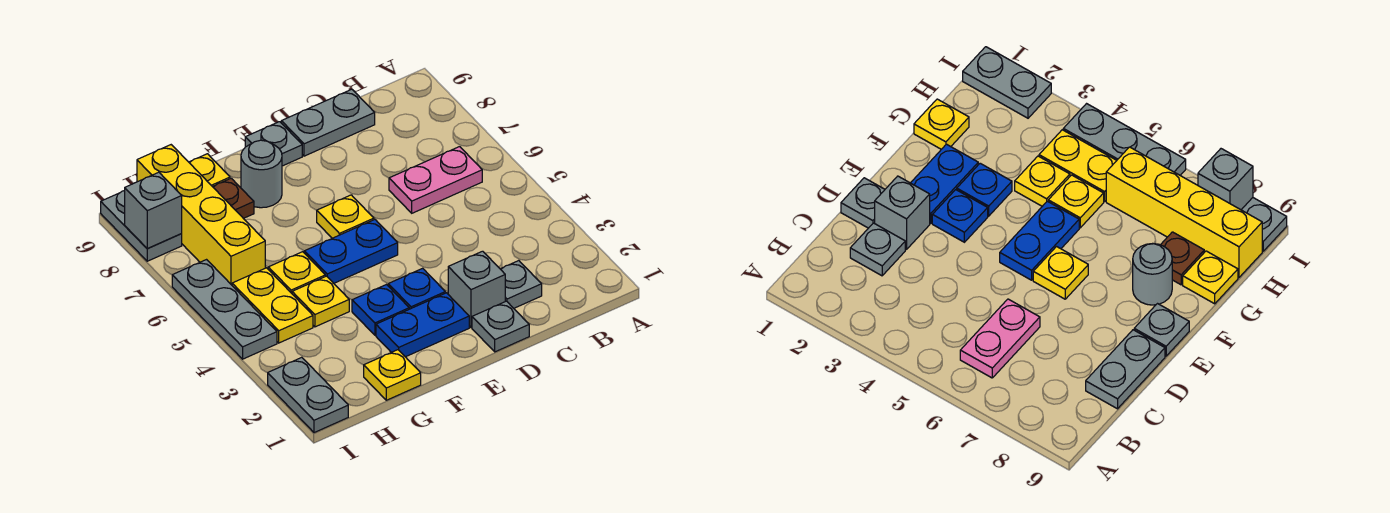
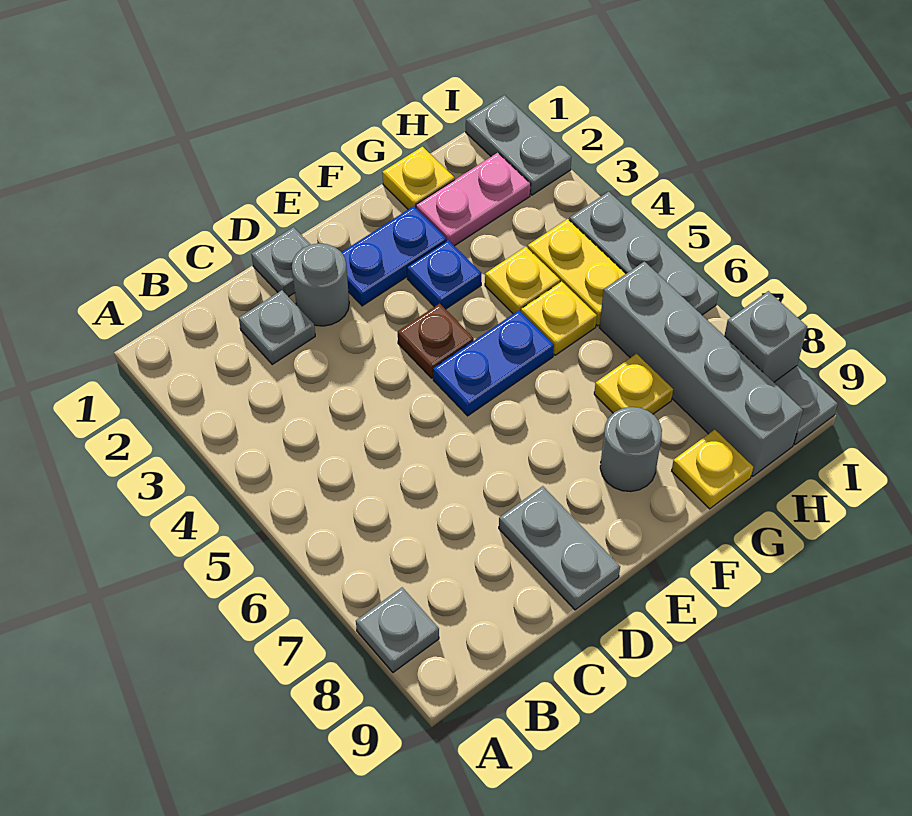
pink plate B6:C6 level 1 -> pink plate G2:H2 level 1
grey plate C9:D9 level 1 -> grey plate D8:D9 level 1
grey brick D2 level 1 -> grey round brick D2 level 1
blue plate E3 level 1 -> none
yellow plate E6 level 1 -> yellow plate G7 level 1
grey plate E9 level 1 -> grey plate A8 level 1
brown plate G8 level 1 -> brown plate E4 level 1
yellow brick H6:H9 level 1 -> grey brick H6:H9 level 1

